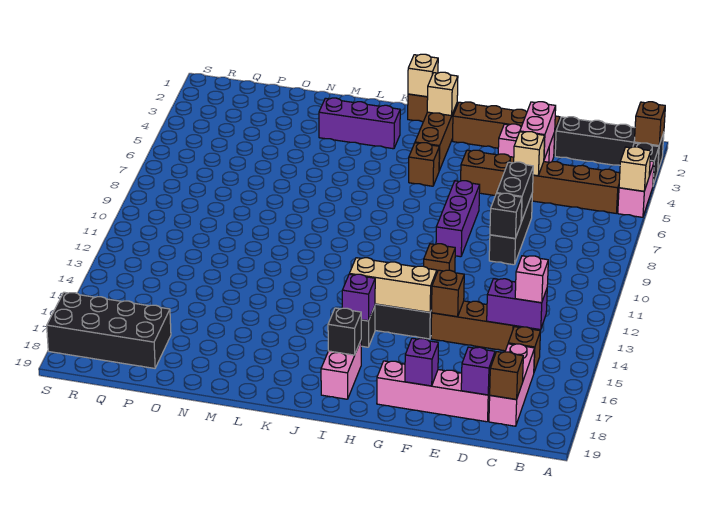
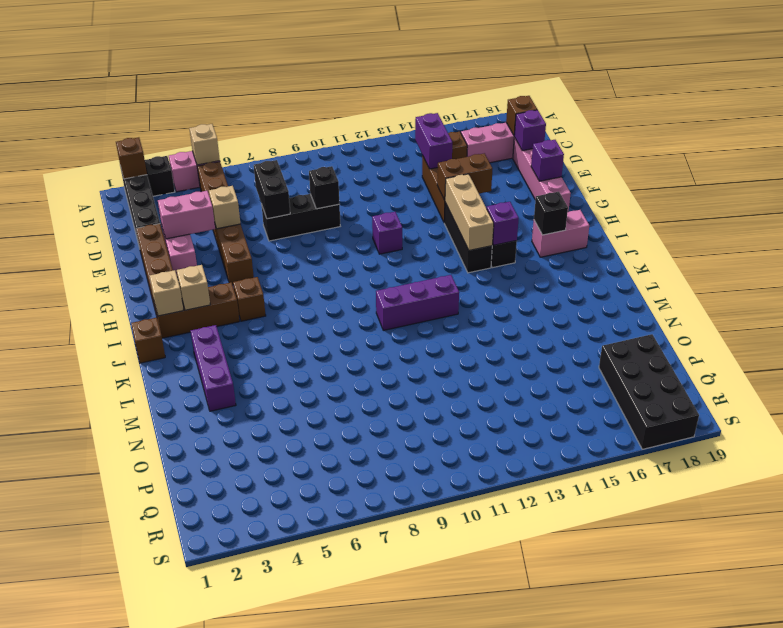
pink brick C14 level 3 -> none
black brick E7:E8 level 2 -> black brick D7:E7 level 2
brown brick F14 level 2 -> brown brick F14:F15 level 2
purple brick G7:G9 level 1 -> purple brick K10:K12 level 1
brown brick G11 level 1 -> purple brick G11 level 1
tan brick J1 level 2 -> tan brick I3 level 2

